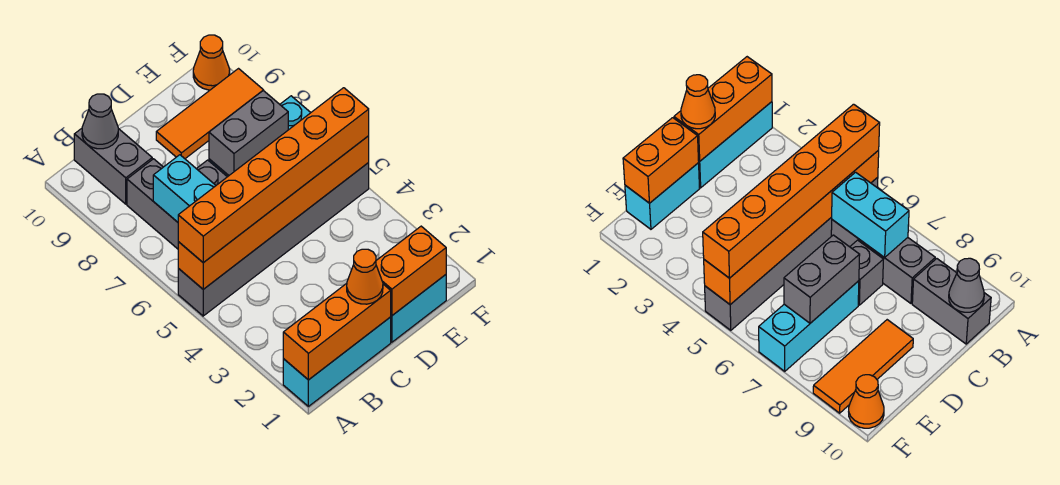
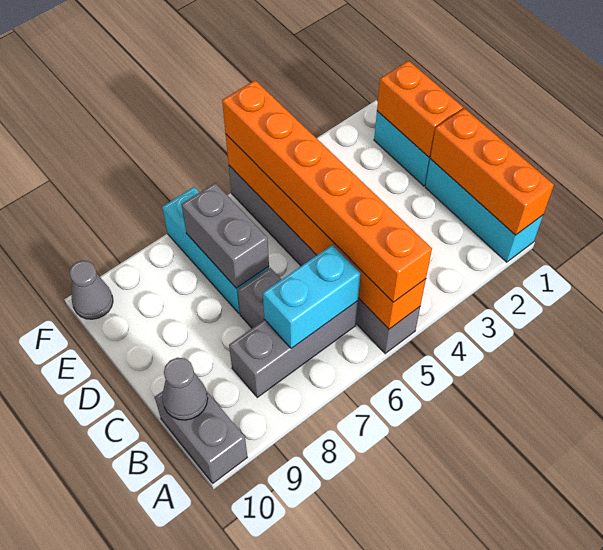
grey brick B9:B10 level 1 -> grey brick A10:B10 level 1
orange cone C1 level 3 -> none
orange tile D9:F9 level 1 -> none
orange cone F10 level 1 -> grey cone F10 level 1

